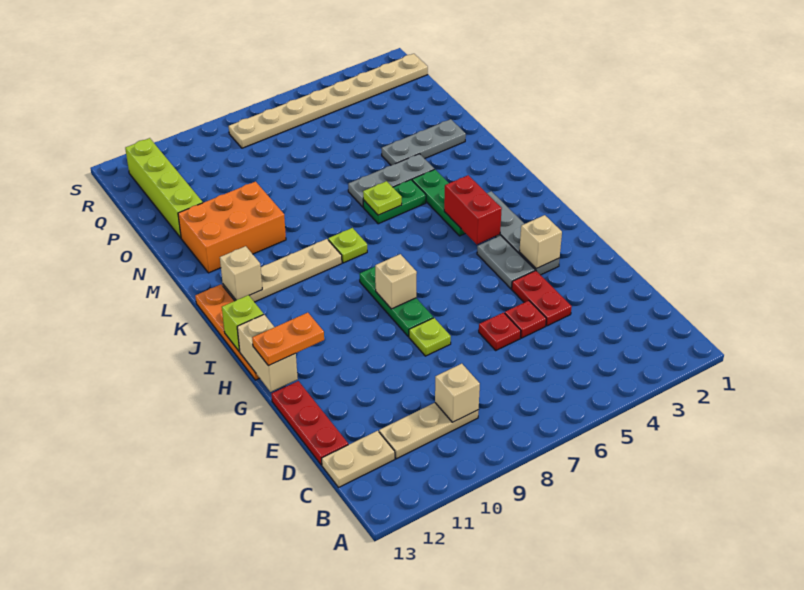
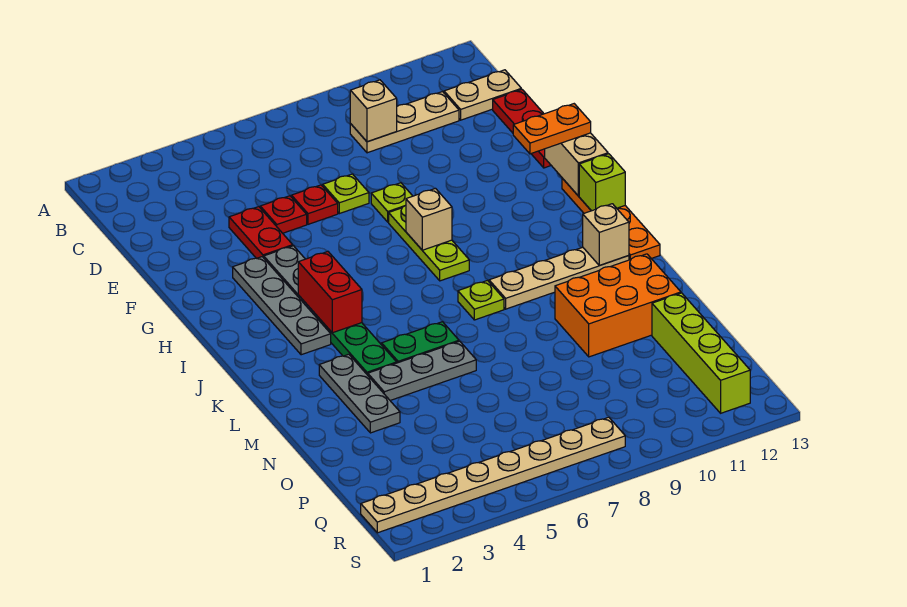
tan brick G3 level 2 -> none
green plate G8:I8 level 1 -> lime plate G8:I8 level 1
lime plate L6 level 2 -> lime plate E7 level 1
grey plate N2:N4 level 1 -> grey plate L3:N3 level 1

